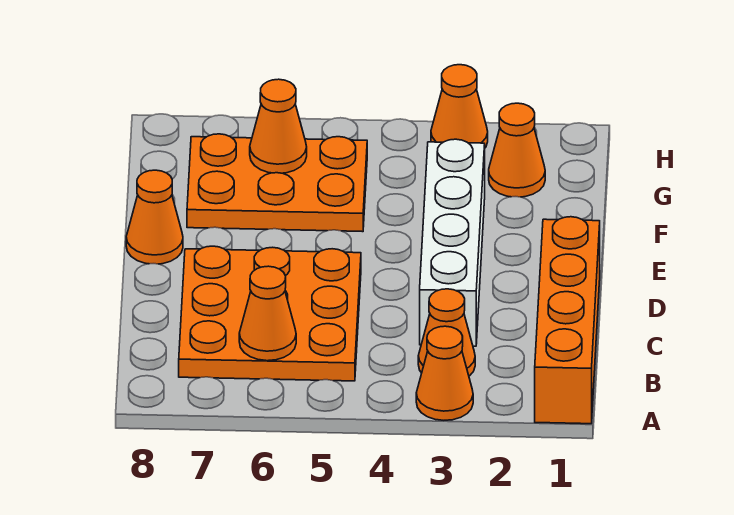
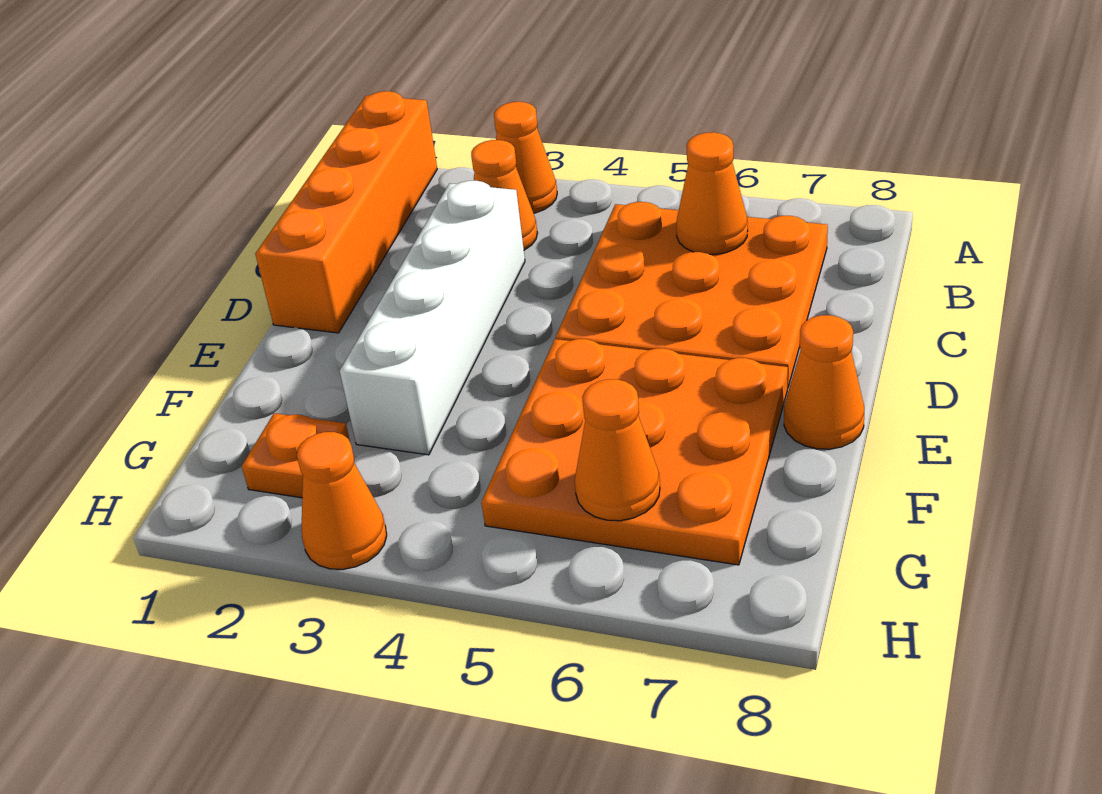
orange plate F5:G7 level 1 -> orange plate E5:G7 level 1
orange cone G2 level 1 -> orange plate G2 level 1

